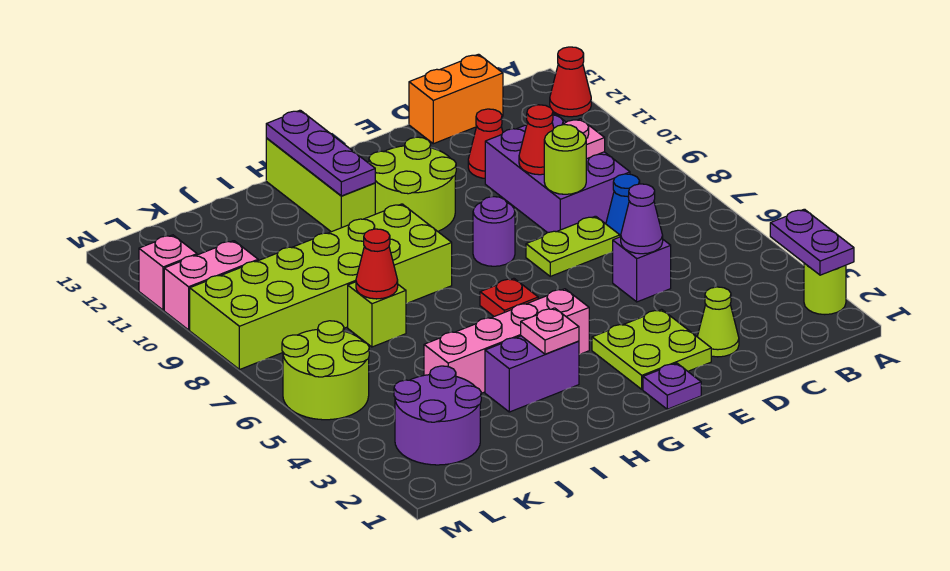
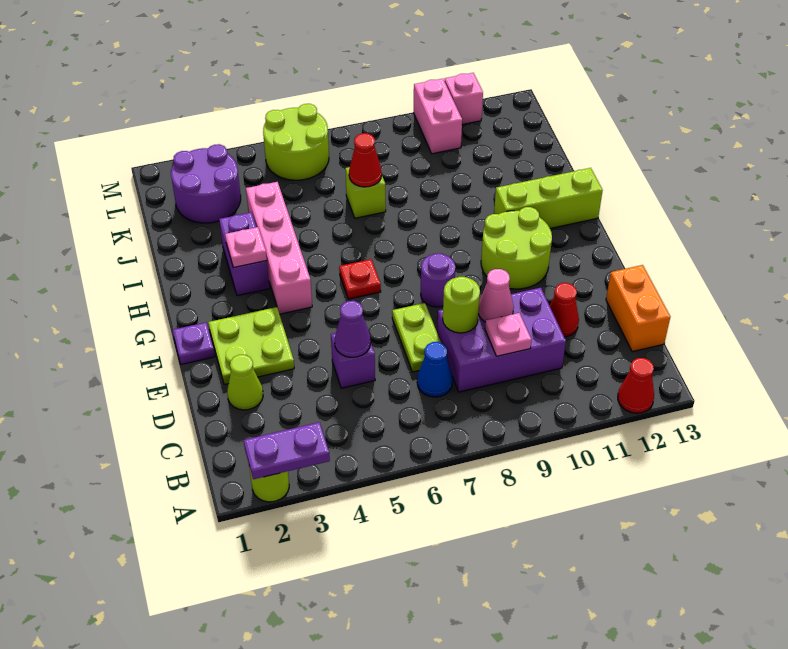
red cone D9 level 2 -> pink cone D9 level 2
lime brick H8:M9 level 1 -> none
purple plate H11:H13 level 2 -> none

